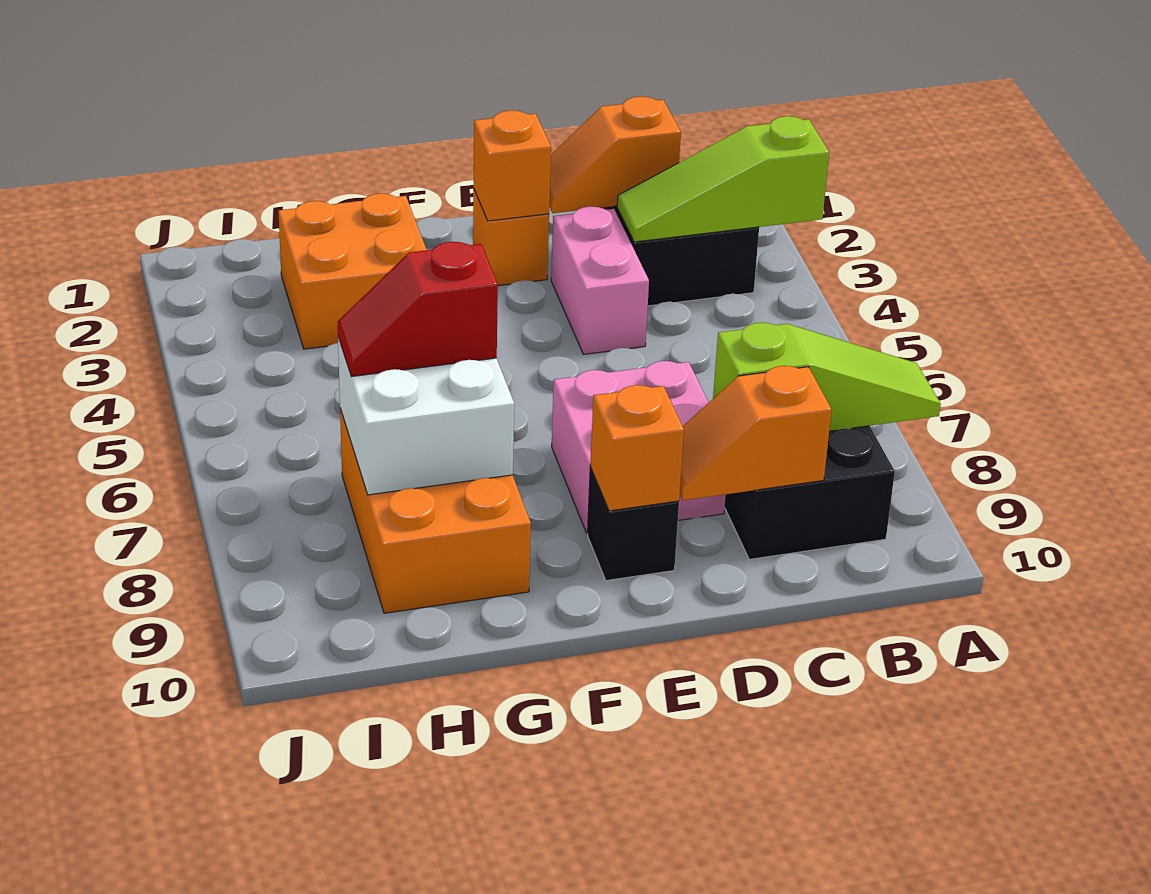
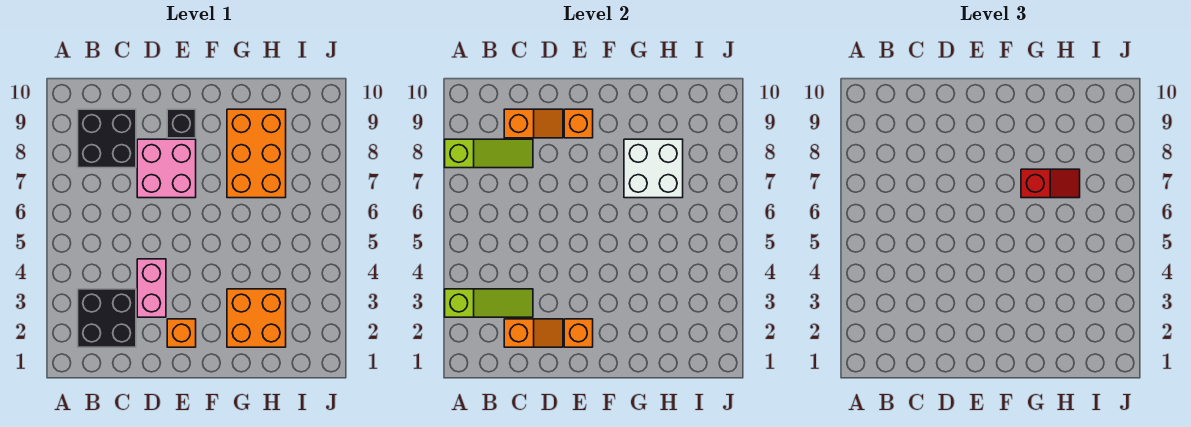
lime slope A8:C8 level 2 top C -> lime slope A8:C8 level 2 top A

